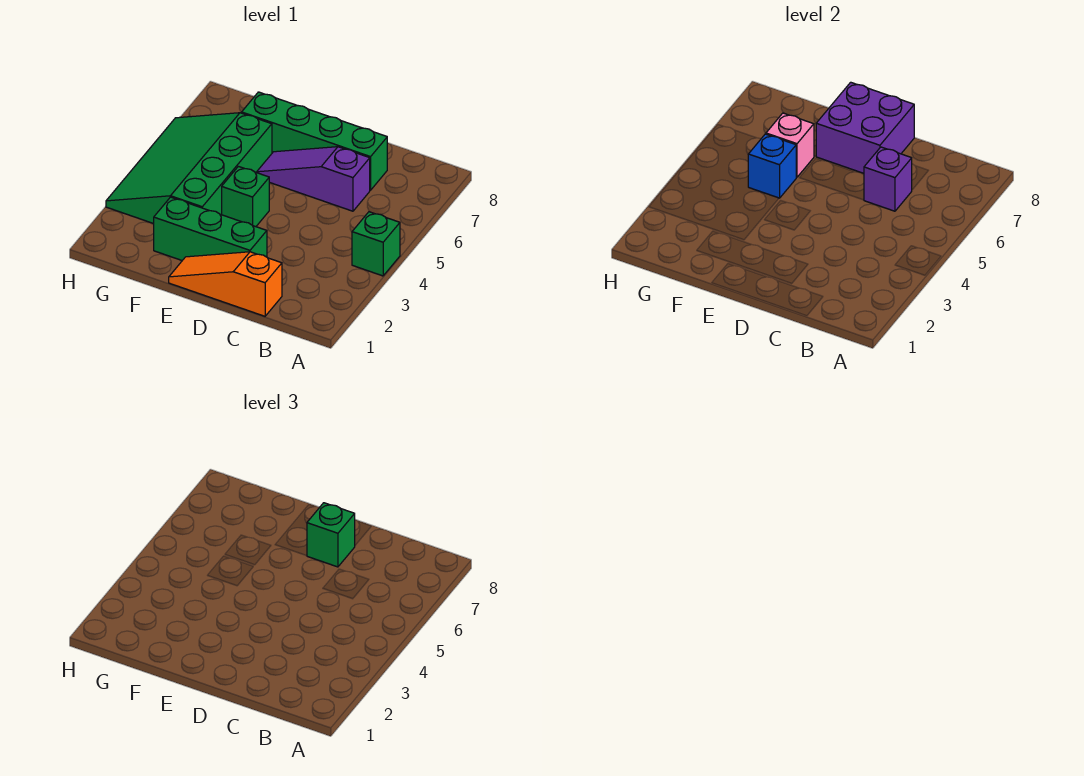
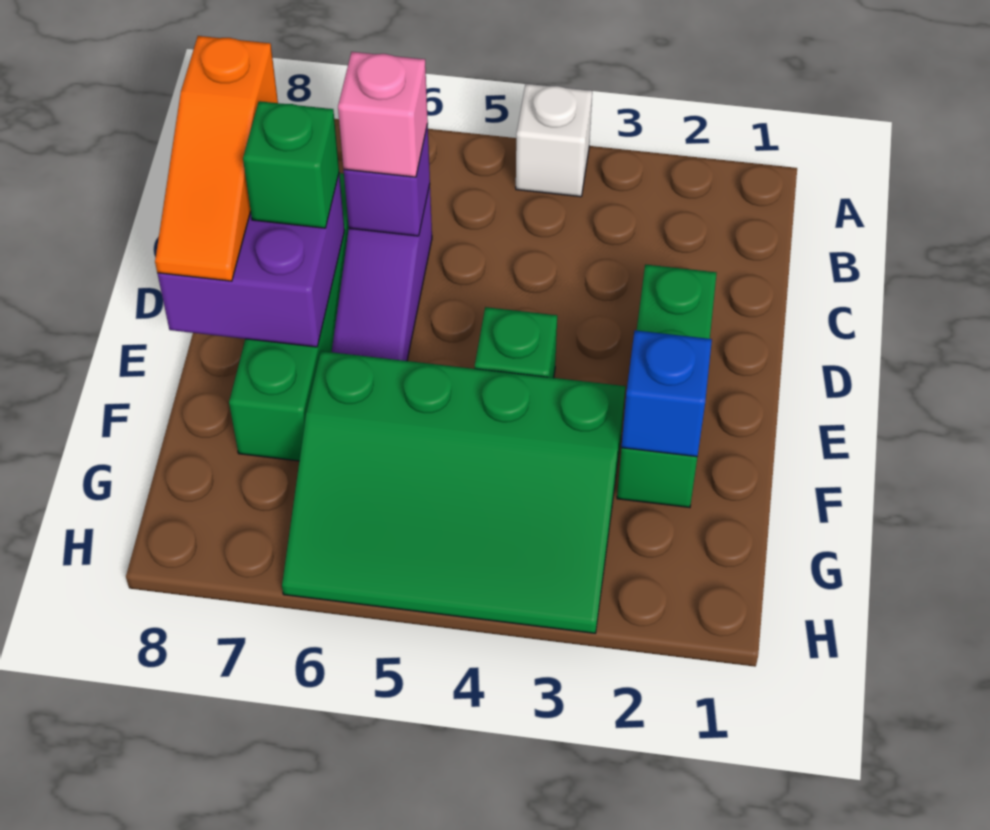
green brick A4 level 1 -> white brick A4 level 1
orange slope C1:E1 level 1 top C -> orange slope C8:E8 level 3 top C
blue brick F5 level 2 -> blue brick F2 level 2
pink brick F6 level 2 -> pink brick C6 level 3

